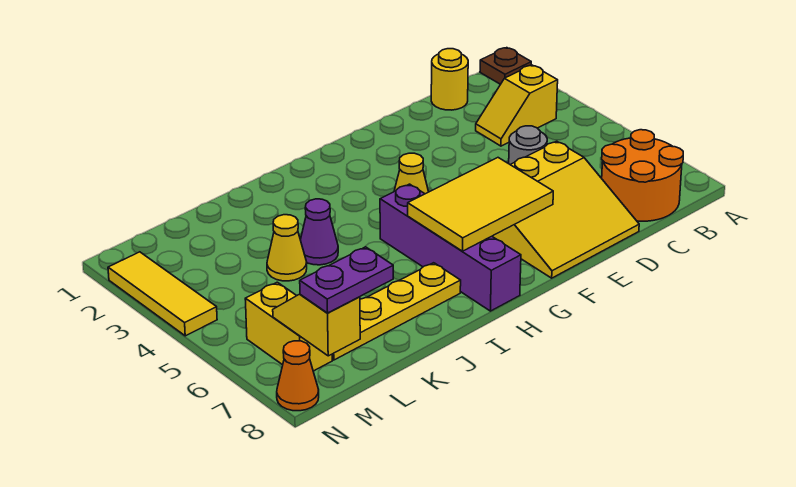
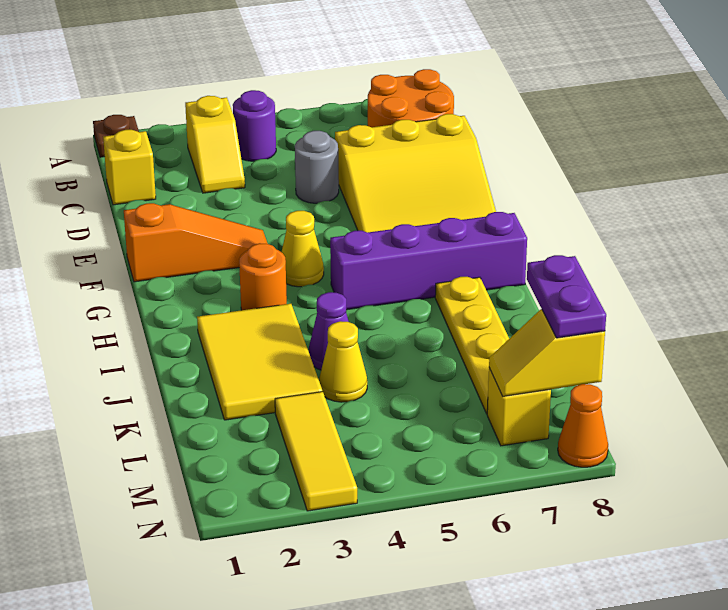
none -> purple round brick B4 level 1
yellow round brick C1 level 1 -> yellow brick C1 level 1
yellow slope D6:F8 level 1 top 6 -> yellow slope D6:F8 level 1 top D
none -> orange slope F1:F3 level 1 top 1
yellow tile F6:H7 level 2 -> yellow tile I2:K3 level 1
none -> orange round brick H3 level 1
yellow brick M6:M7 level 1 -> yellow brick M7 level 1
yellow tile N2:N4 level 1 -> yellow tile L3:N3 level 1

